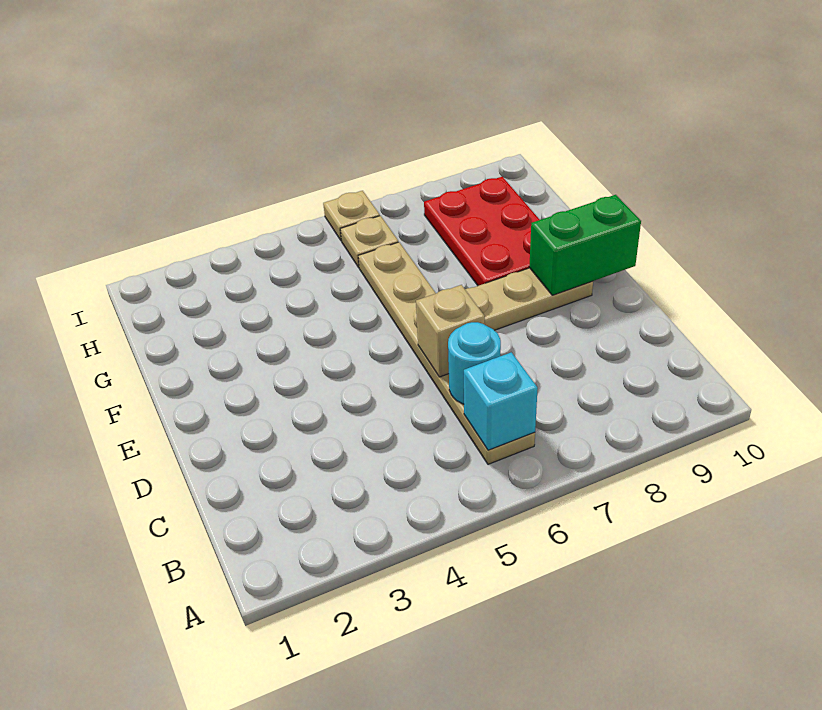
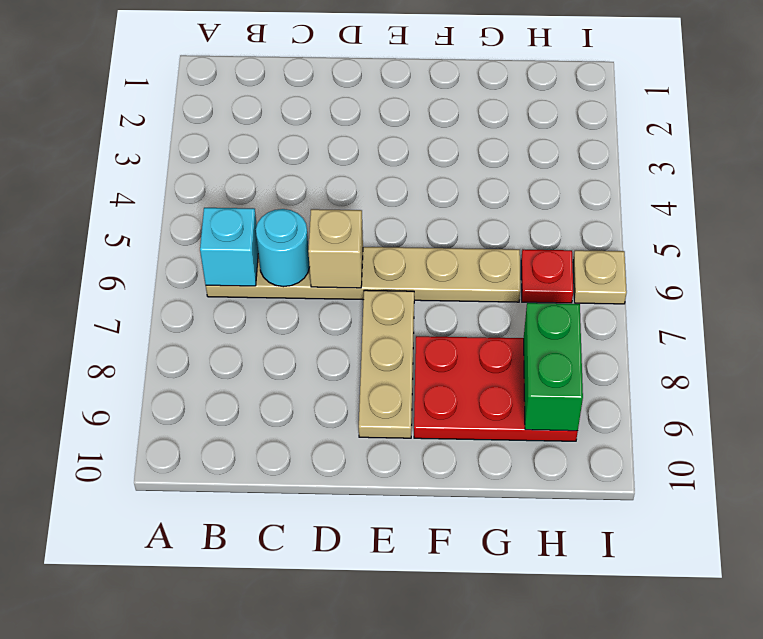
green brick E9:E10 level 2 -> green brick H8:H9 level 2
tan plate H6 level 1 -> red plate H6 level 1

